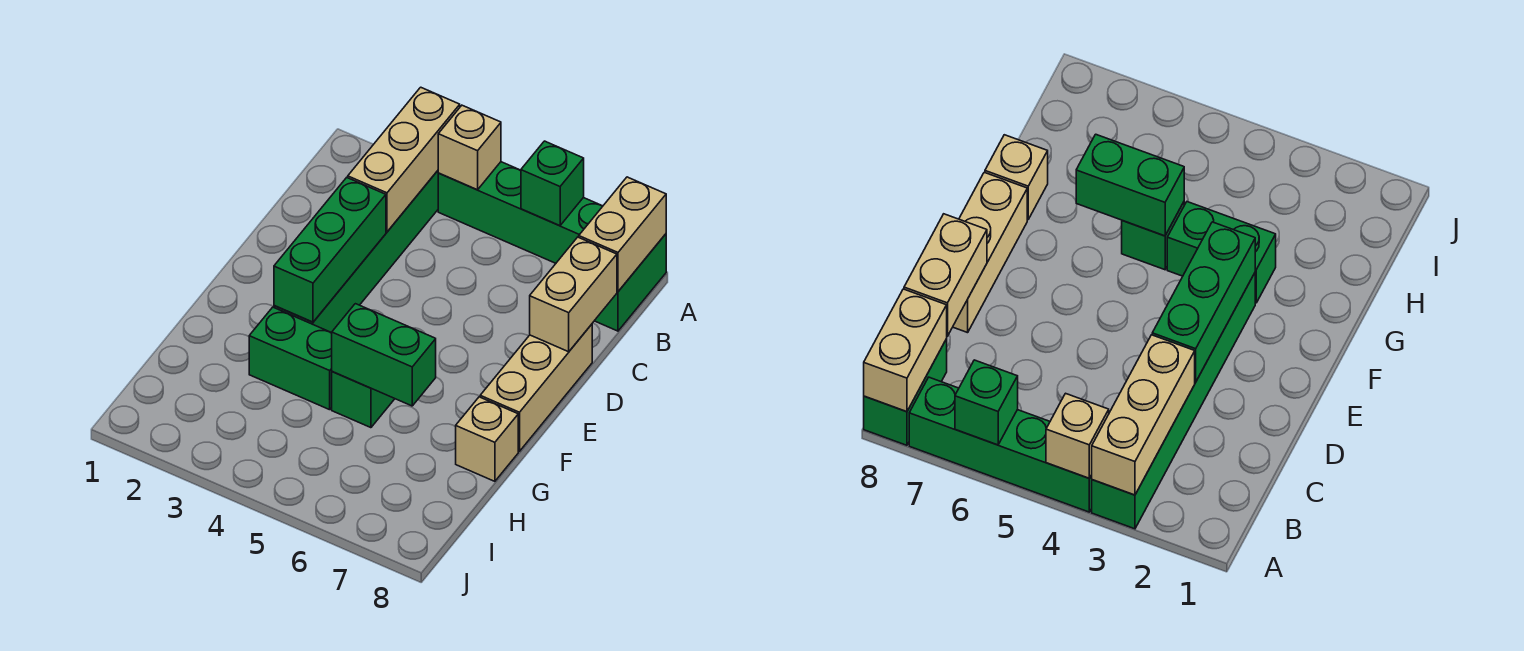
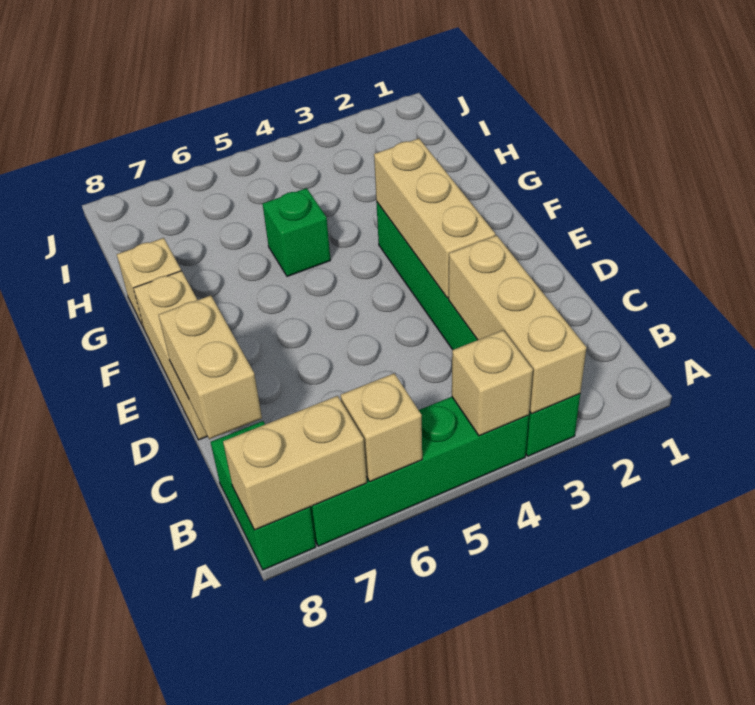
green brick A6 level 2 -> tan brick A6 level 2
tan brick A8:B8 level 2 -> tan brick A7:A8 level 2
green brick D3:F3 level 2 -> tan brick D3:F3 level 2
green brick G3:G4 level 1 -> none
green brick G5:G6 level 2 -> none

